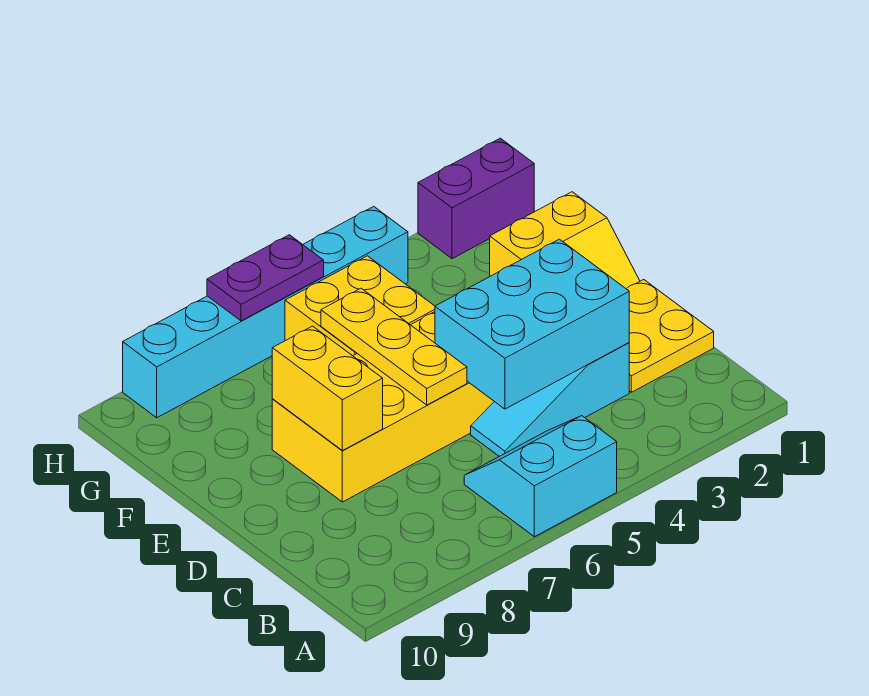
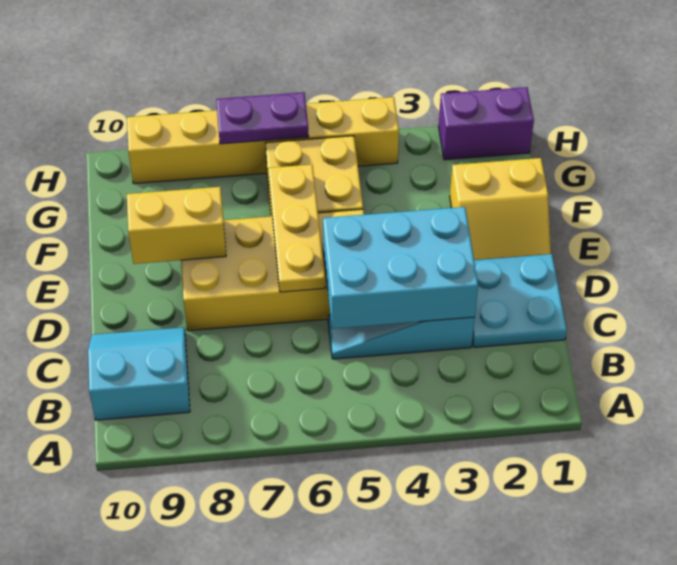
cyan slope A5:B6 level 1 top A -> cyan slope B9:C10 level 1 top B
yellow plate C1:D2 level 1 -> cyan plate C1:D2 level 1
yellow brick D8:E8 level 2 -> yellow brick E8:E9 level 2
cyan brick H4:H9 level 1 -> yellow brick H4:H9 level 1

